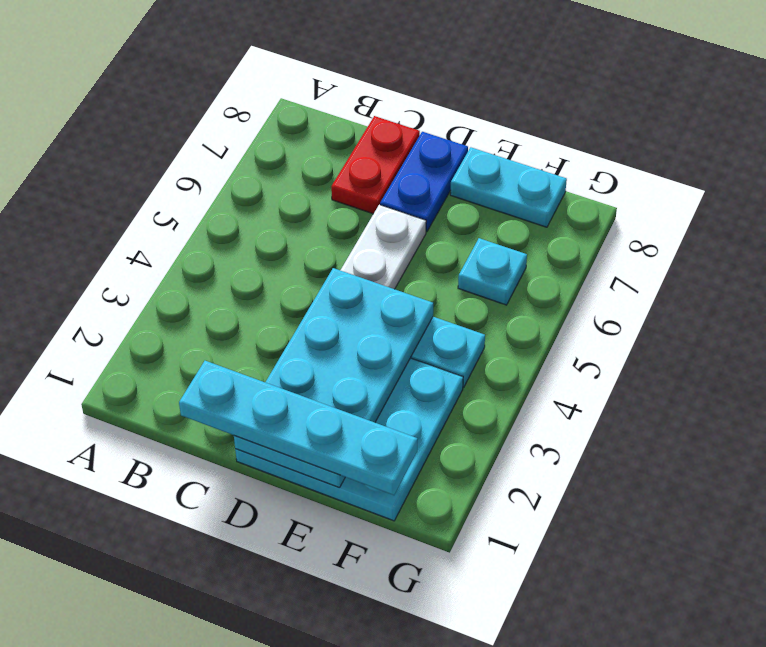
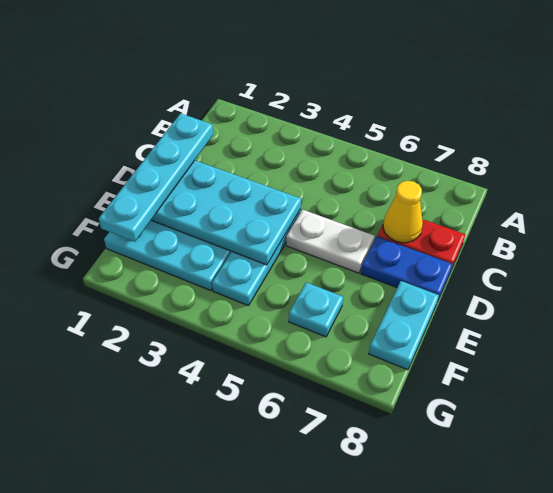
none -> yellow cone C7 level 2

